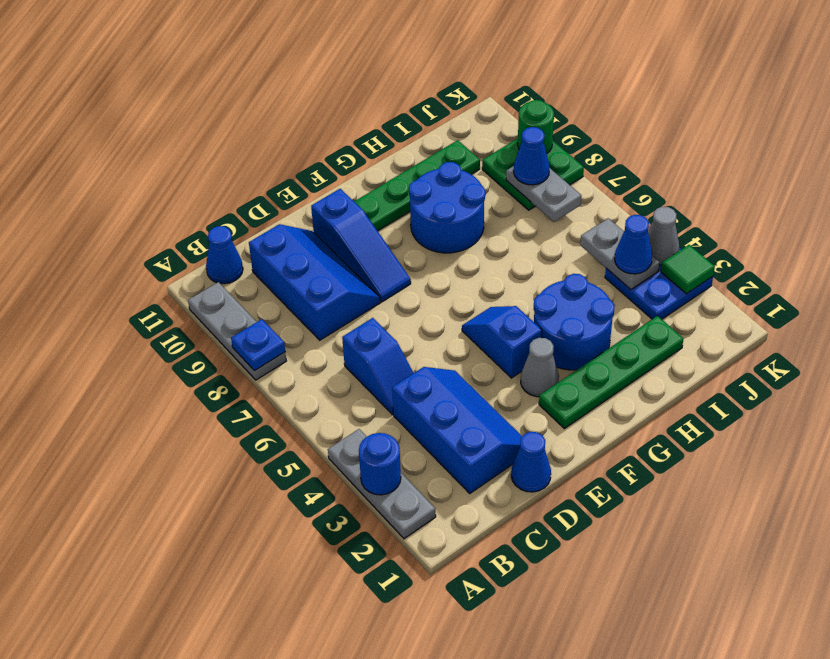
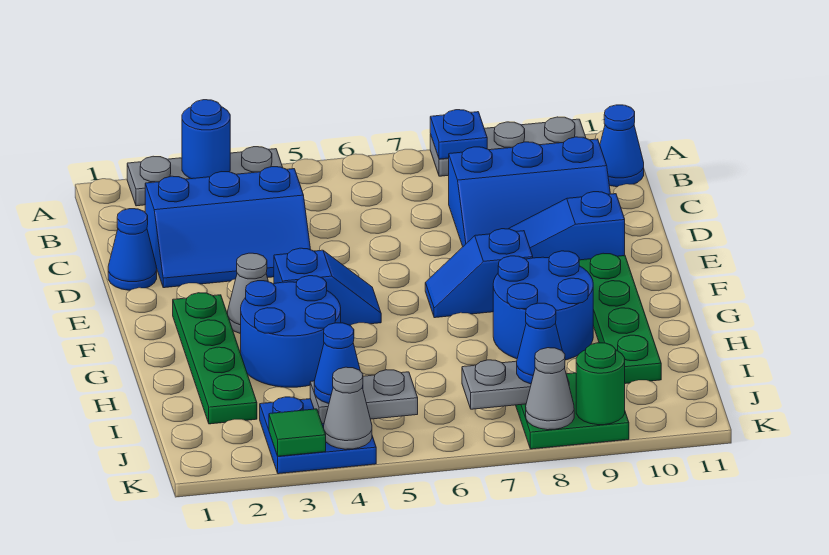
blue slope C5:C6 level 1 top 6 -> blue slope F7:F8 level 1 top 8
none -> grey cone K8 level 2

